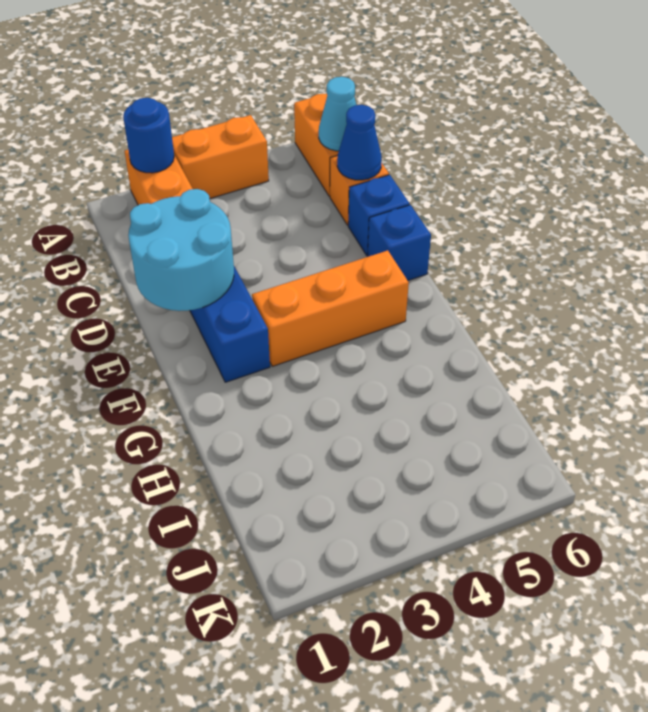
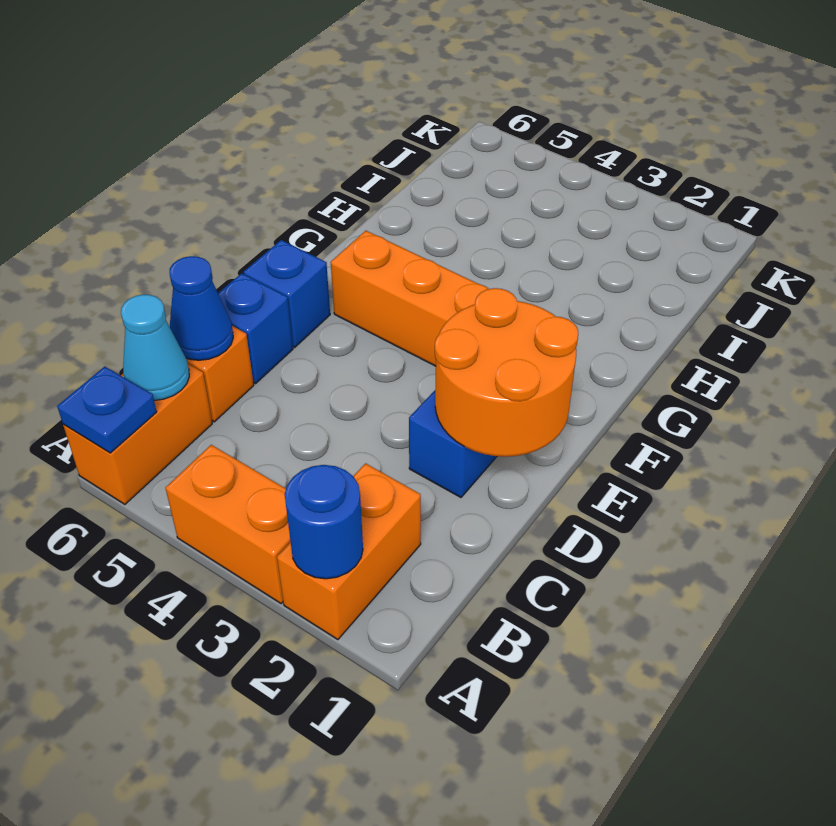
none -> blue plate A6 level 2
cyan round brick D1:E2 level 2 -> orange round brick D1:E2 level 2

